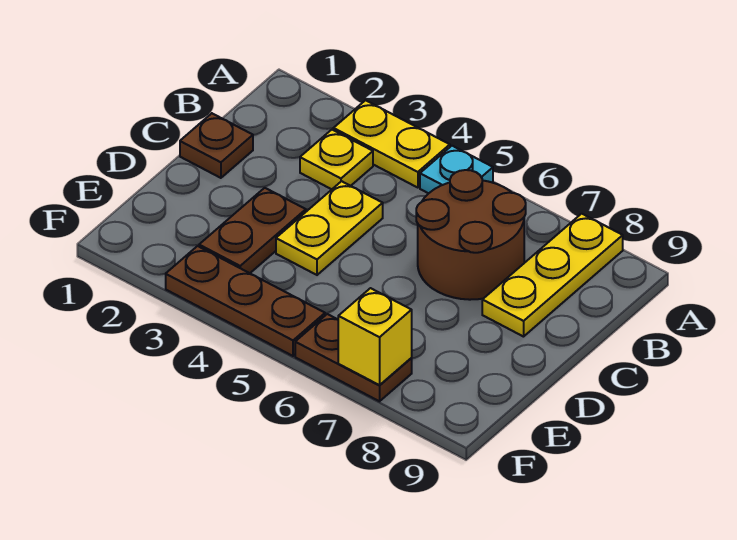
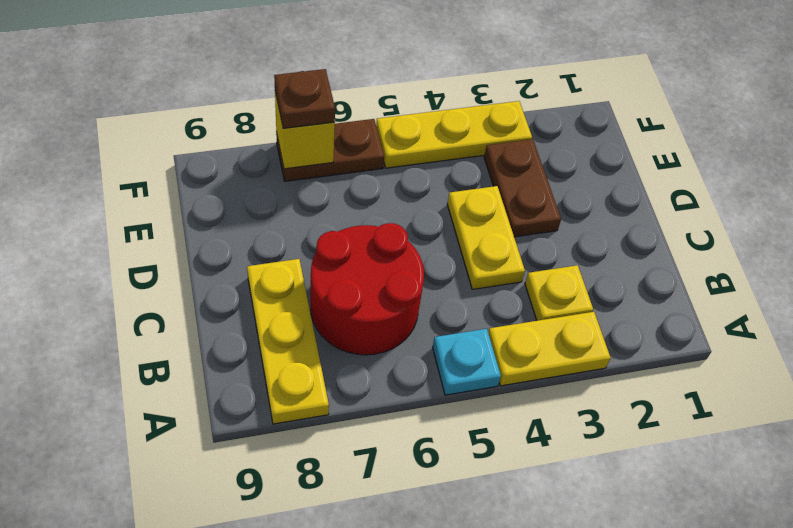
brown round brick B6:C7 level 1 -> red round brick B6:C7 level 1
brown plate C1 level 1 -> brown plate F7 level 3
brown plate F3:F5 level 1 -> yellow plate F3:F5 level 1

